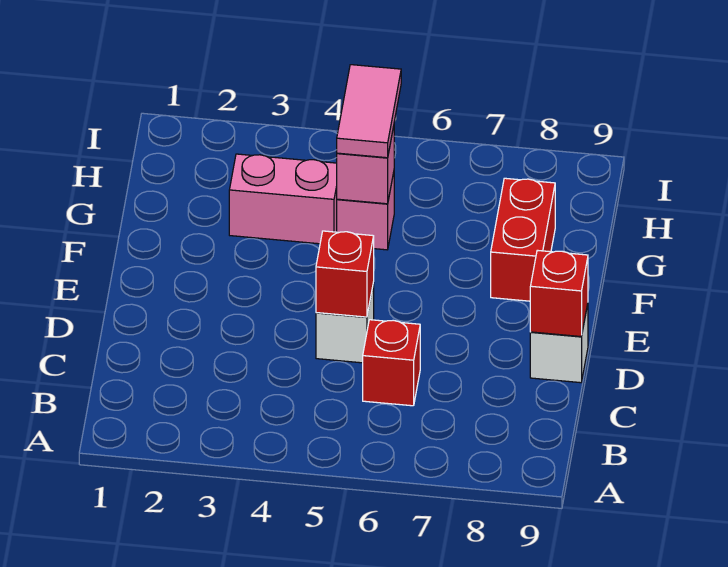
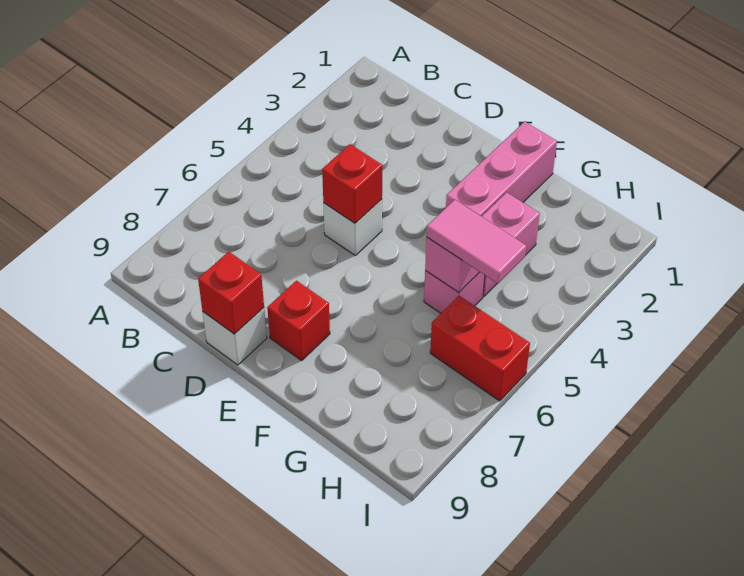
red brick C6 level 1 -> red brick E8 level 1
none -> pink brick F1:F3 level 1
red brick F8:G8 level 1 -> red brick H6:I6 level 1

